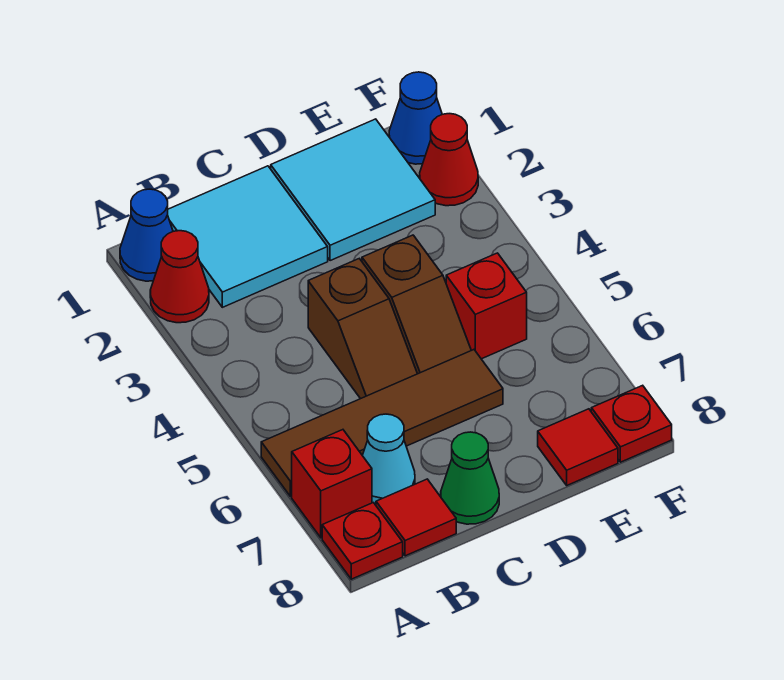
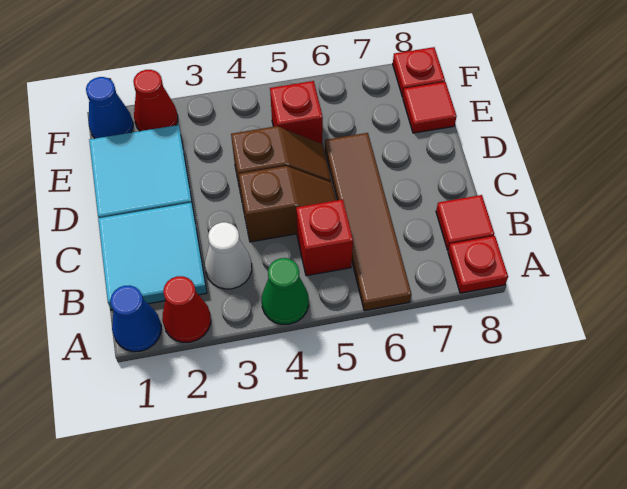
red brick A7 level 1 -> red brick B5 level 1
none -> white cone B3 level 1
cyan cone B7 level 1 -> none
green cone C8 level 1 -> green cone A4 level 1

